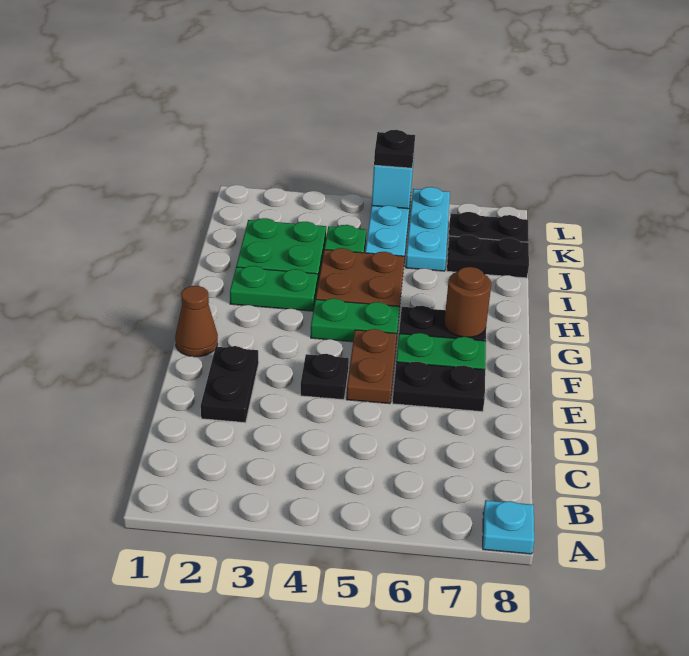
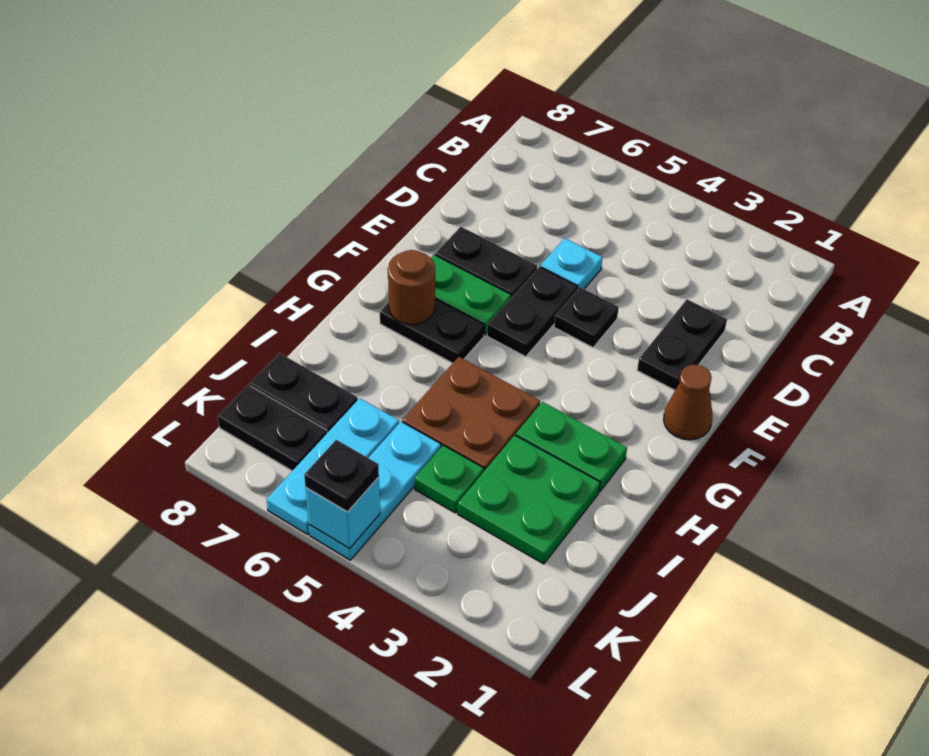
cyan plate A8 level 1 -> cyan plate D5 level 1
brown plate E5:F5 level 1 -> black plate E5:F5 level 1
green plate G4:G5 level 1 -> none

